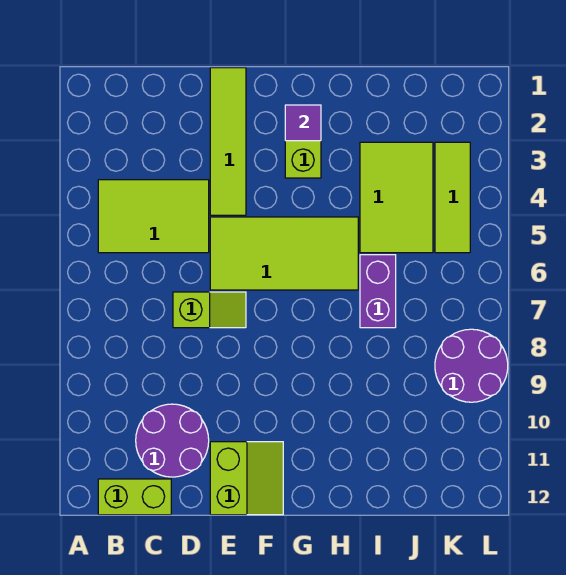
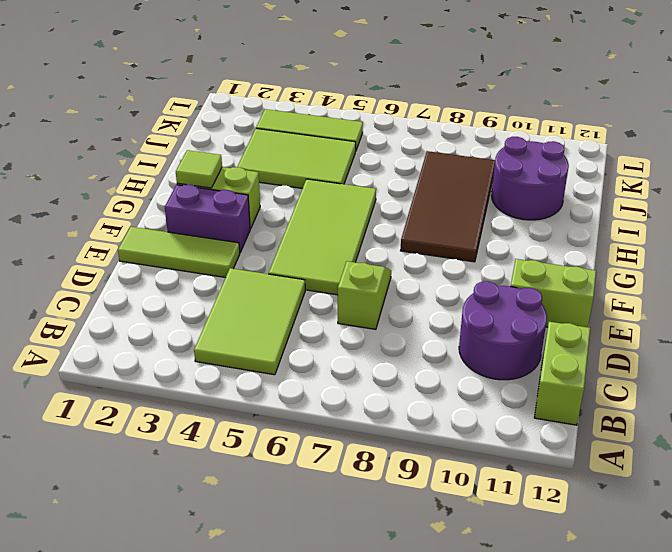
lime tile E1:E4 level 1 -> lime tile E1:E3 level 1
purple tile G2 level 2 -> lime tile G2 level 2
none -> brown tile G8:J9 level 1
purple brick I6:I7 level 1 -> purple brick F2:F3 level 1
purple round brick K8:L9 level 1 -> purple round brick I10:J11 level 1

